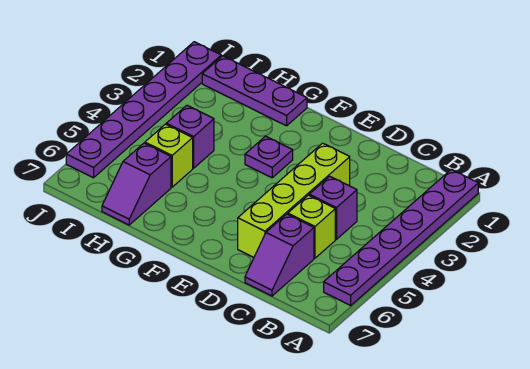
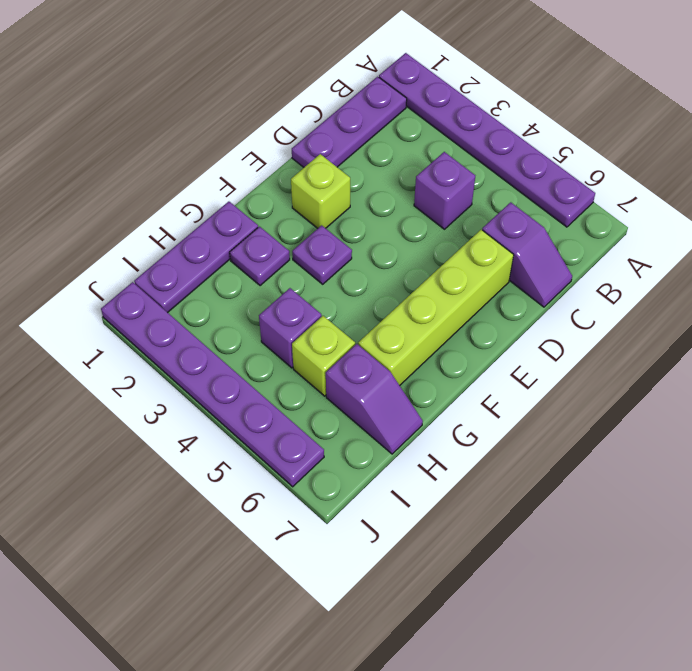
none -> purple plate B1:D1 level 1
lime brick C5 level 1 -> lime brick E2 level 1
lime brick D3:D6 level 1 -> lime brick D6:G6 level 1
none -> purple plate G2 level 1

